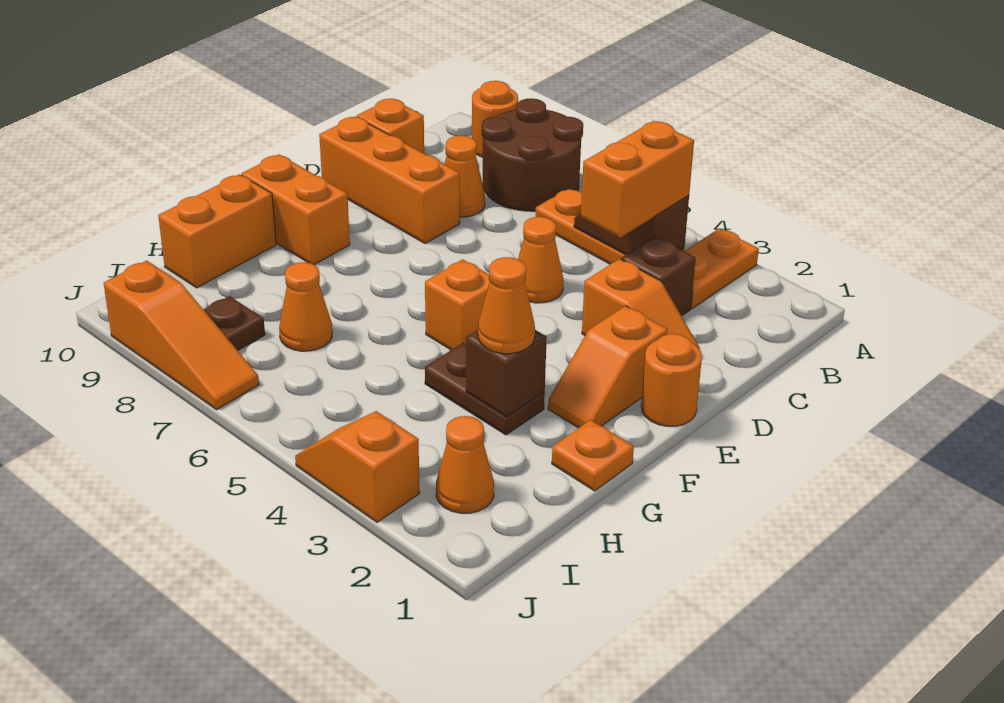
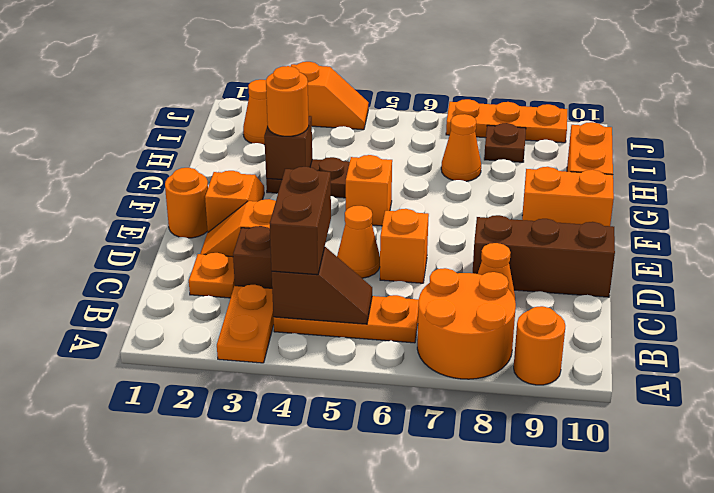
brown round brick A7:B8 level 1 -> orange round brick A7:B8 level 1
orange brick B4:C4 level 3 -> brown brick B4:C4 level 3
orange brick C10 level 1 -> orange brick D6 level 1
orange brick D8:D10 level 1 -> brown brick D8:D10 level 1
orange plate G1 level 1 -> orange plate C2 level 1
orange cone G3 level 3 -> orange round brick G3 level 3
orange slope J7:J9 level 1 top 9 -> orange plate J7:J9 level 1

